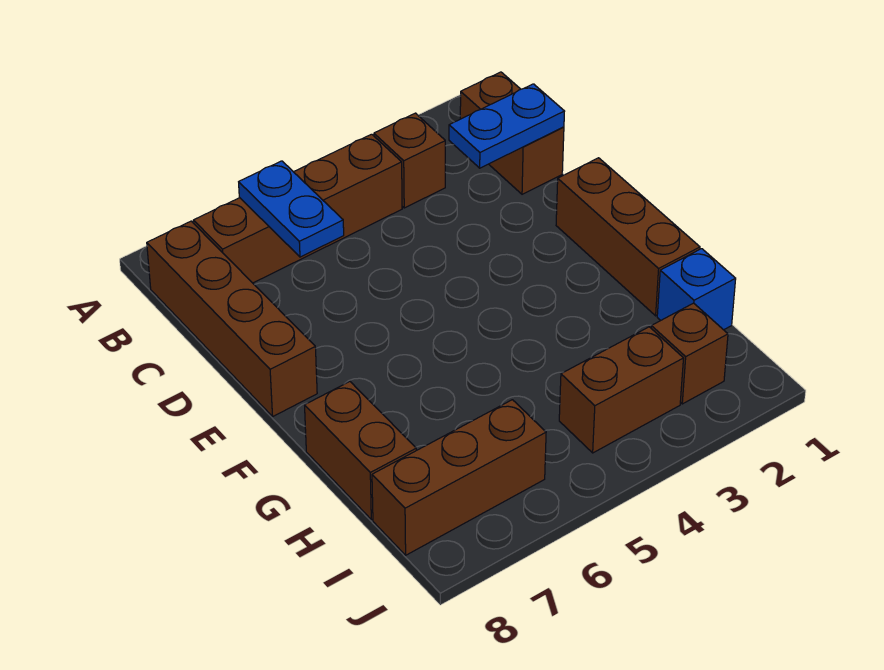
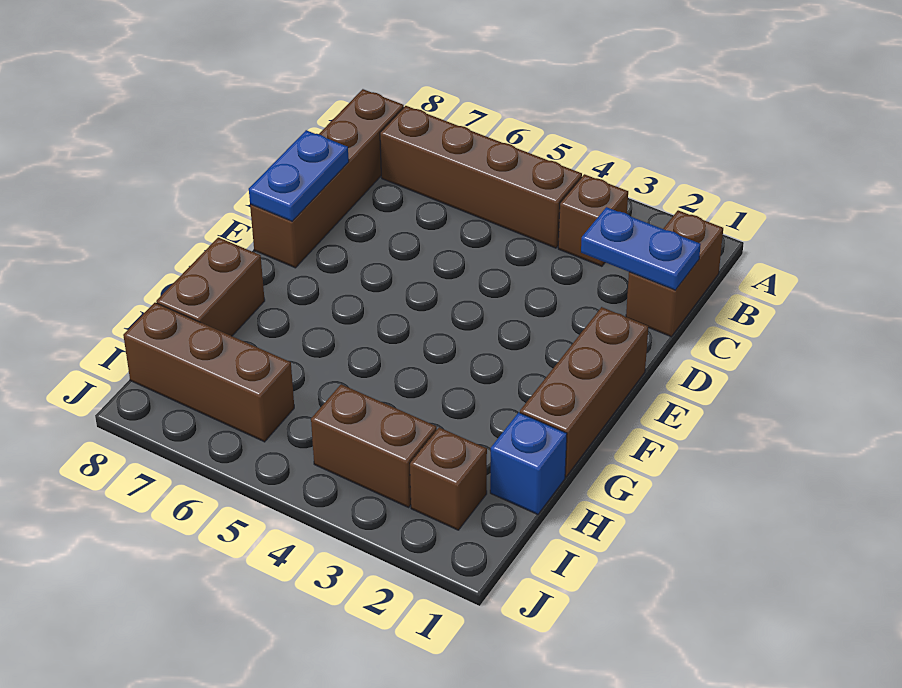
blue plate B6:C6 level 2 -> blue plate D8:E8 level 2

